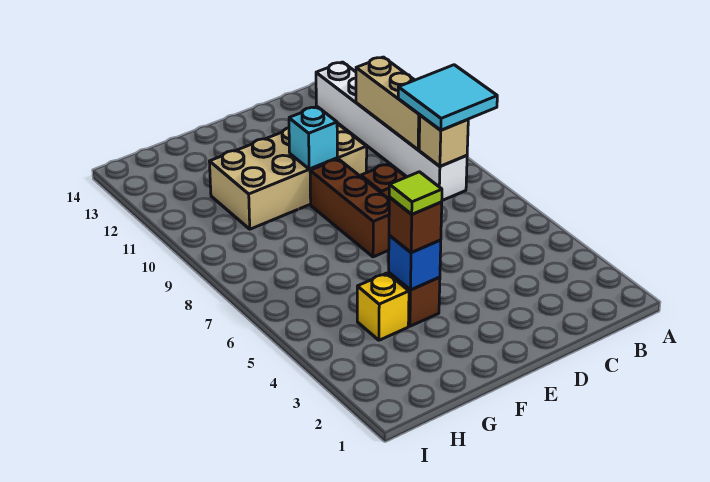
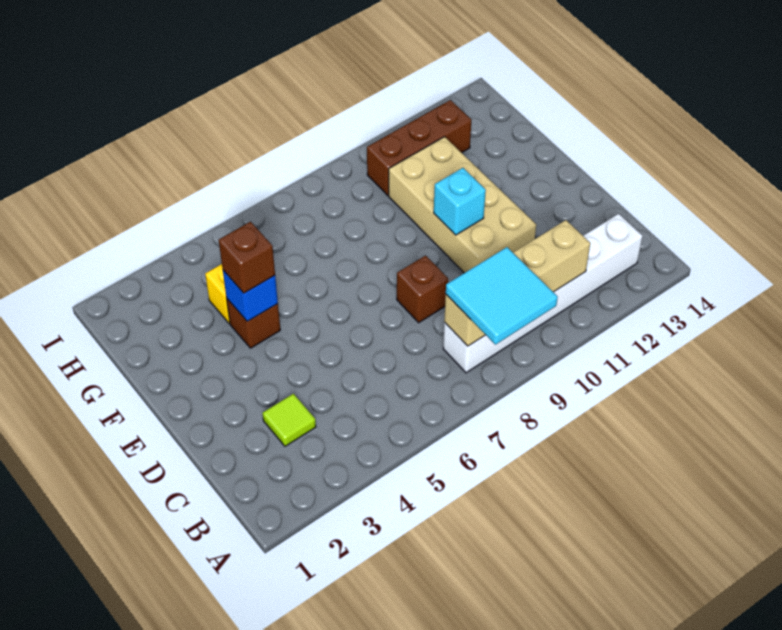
brown brick E7:E9 level 1 -> brown brick H10:H12 level 1
lime tile F4 level 4 -> lime tile C3 level 1

